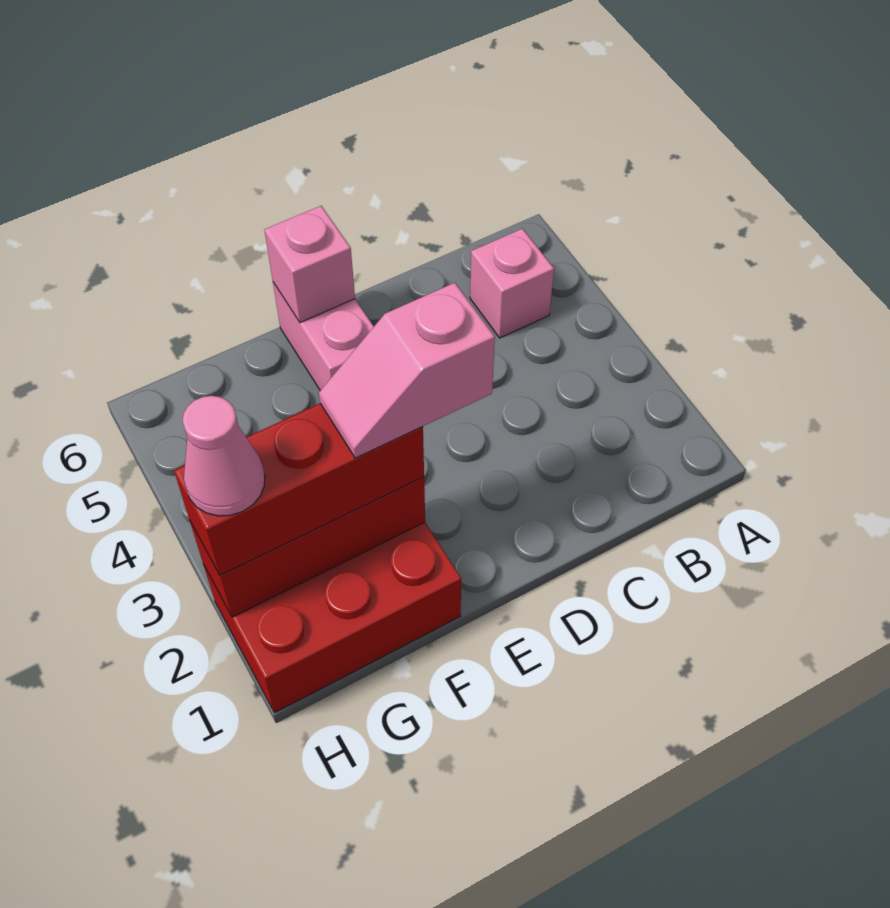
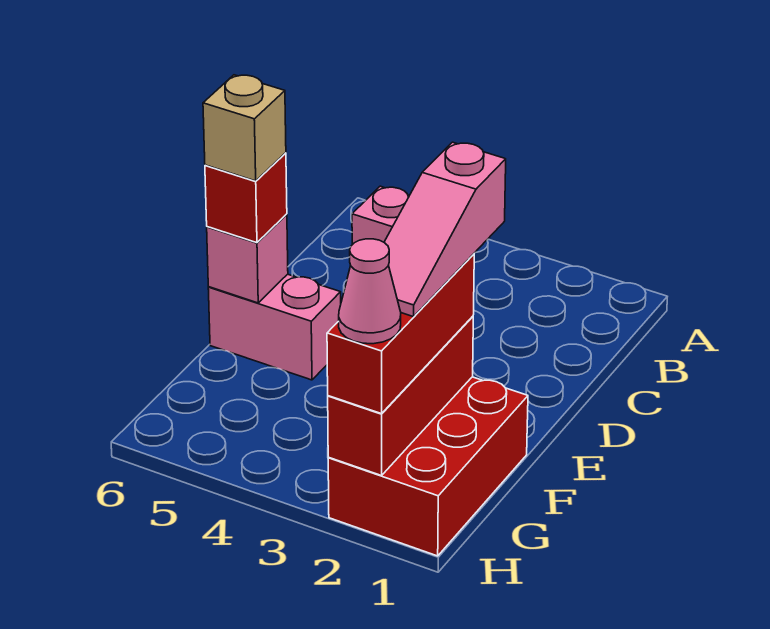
pink slope E2:F2 level 4 top E -> pink slope E2:G2 level 4 top E
none -> red brick E6 level 3
none -> tan brick E6 level 4

